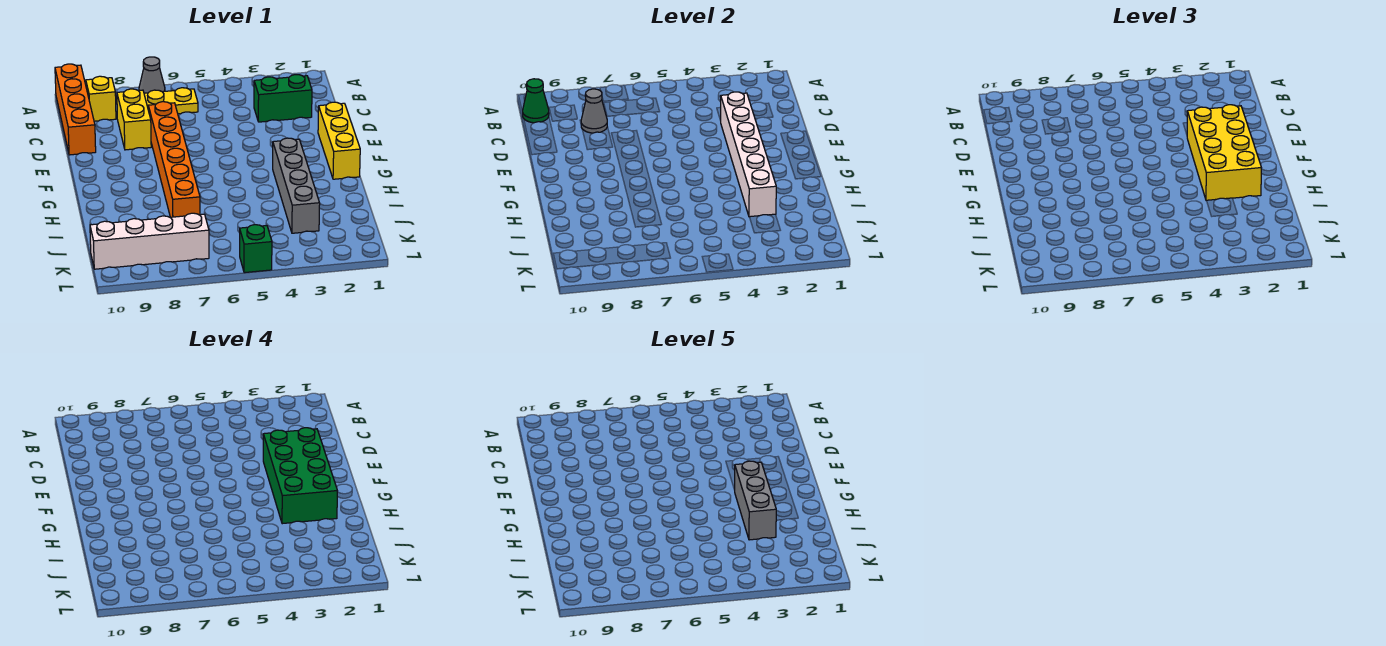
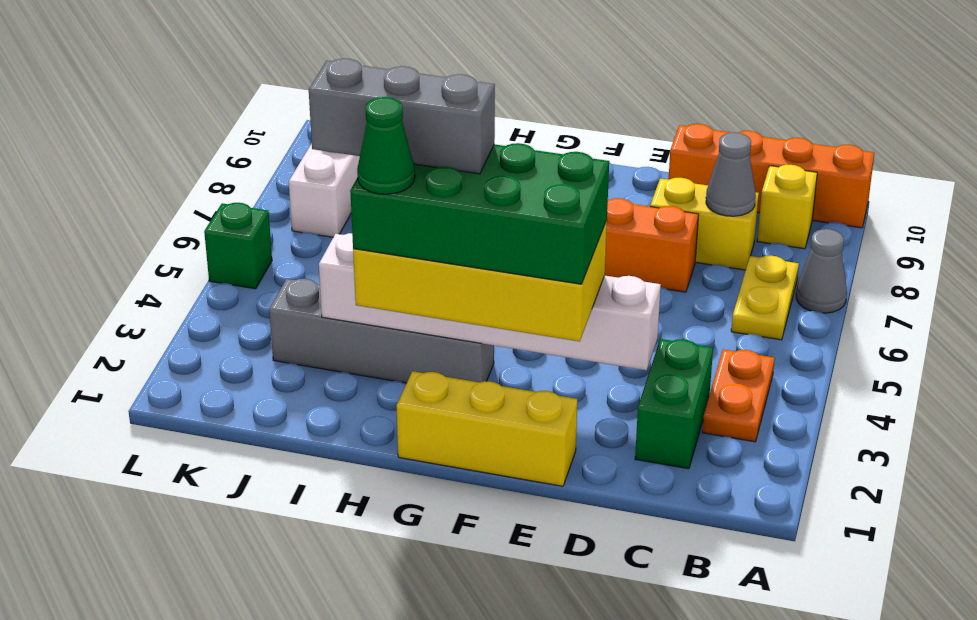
none -> orange plate B3:B4 level 1
green cone B10 level 2 -> green cone H2 level 5

